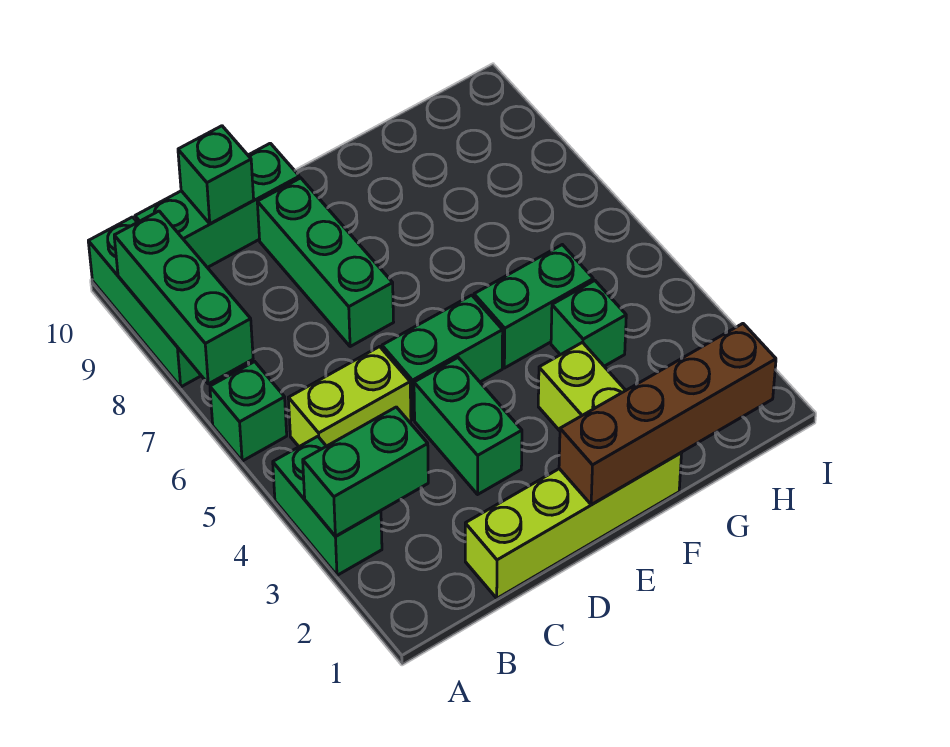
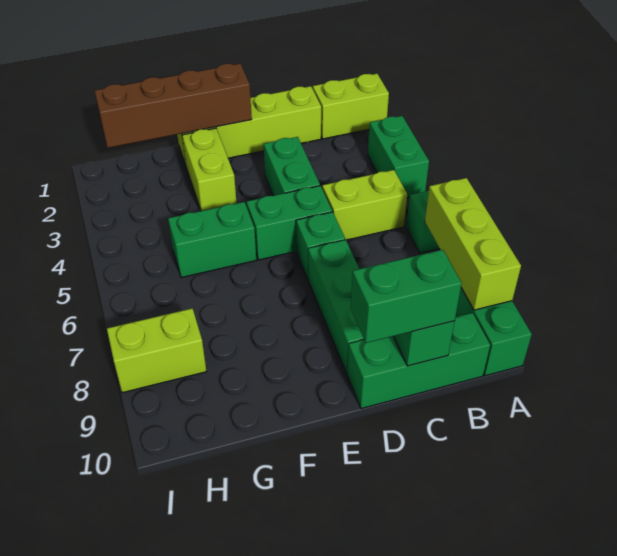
none -> lime brick A1:B1 level 1
green brick A3:B3 level 2 -> green brick C10:D10 level 3
green brick A7:A9 level 2 -> lime brick A7:A9 level 2
green brick G4 level 1 -> green brick D6 level 1
none -> lime brick H8:I8 level 1

